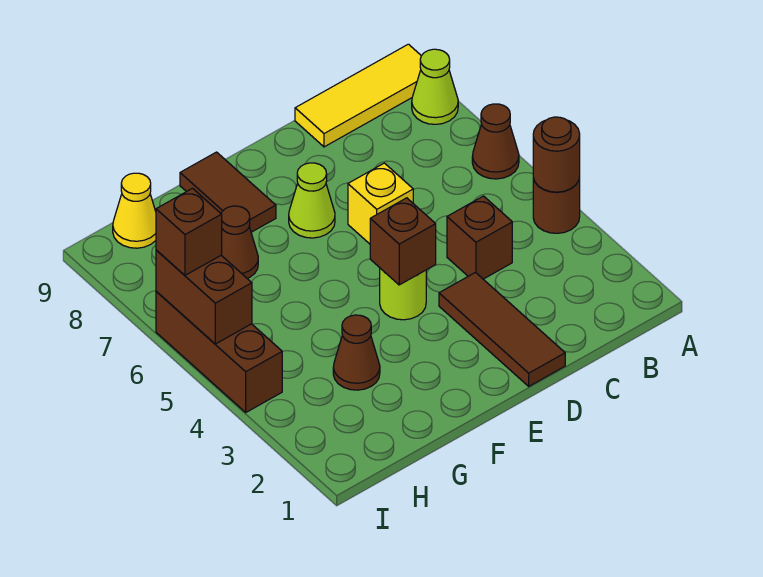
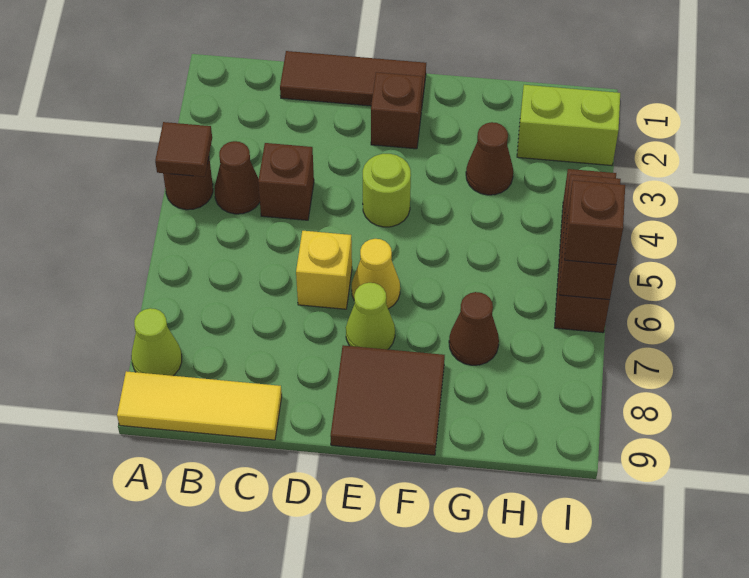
brown round brick A4 level 2 -> brown tile A4 level 2
brown cone A6 level 1 -> brown cone B4 level 1
brown tile D1:D3 level 1 -> brown tile C1:E1 level 1
brown brick E4 level 2 -> brown brick E2 level 1
brown tile F8:F9 level 1 -> brown tile E8:F9 level 1
none -> lime brick H2:I2 level 1
yellow cone H9 level 1 -> yellow cone E6 level 1

